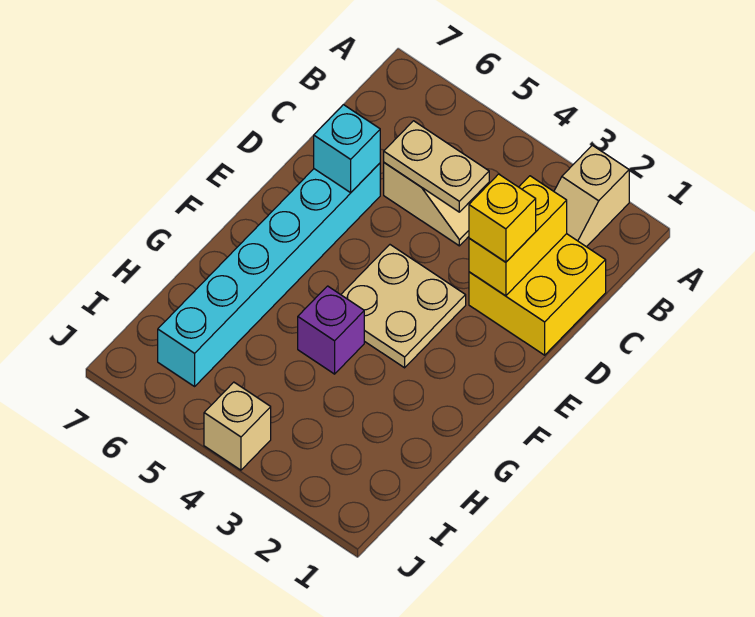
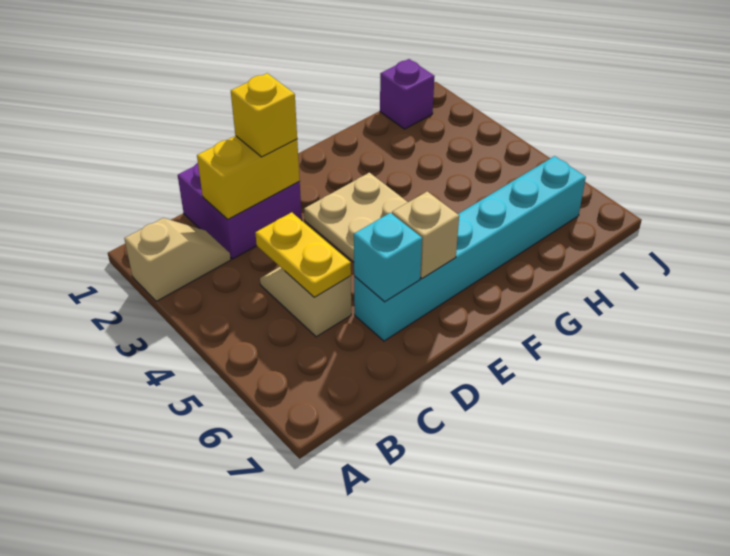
yellow brick C1:D2 level 1 -> purple brick C1:D2 level 1
tan plate C4:C5 level 2 -> yellow plate C4:C5 level 2
purple brick G4 level 1 -> purple brick I1 level 1
tan brick J4 level 1 -> tan brick E6 level 2

